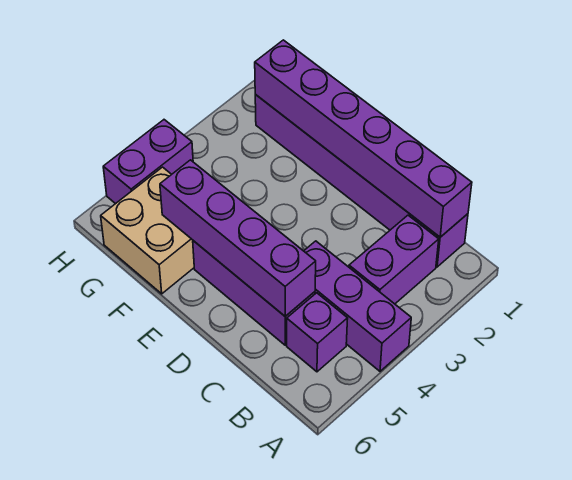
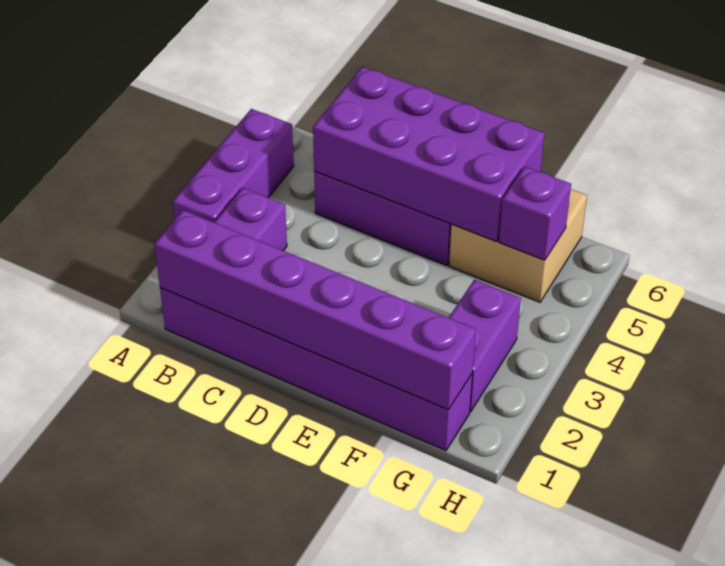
purple brick A4:C4 level 1 -> purple brick A3:A5 level 1
purple brick B5 level 1 -> purple brick G5 level 2
purple brick C5:F5 level 2 -> purple brick C5:F6 level 2
purple brick H4:H5 level 1 -> purple brick G2:G3 level 1

